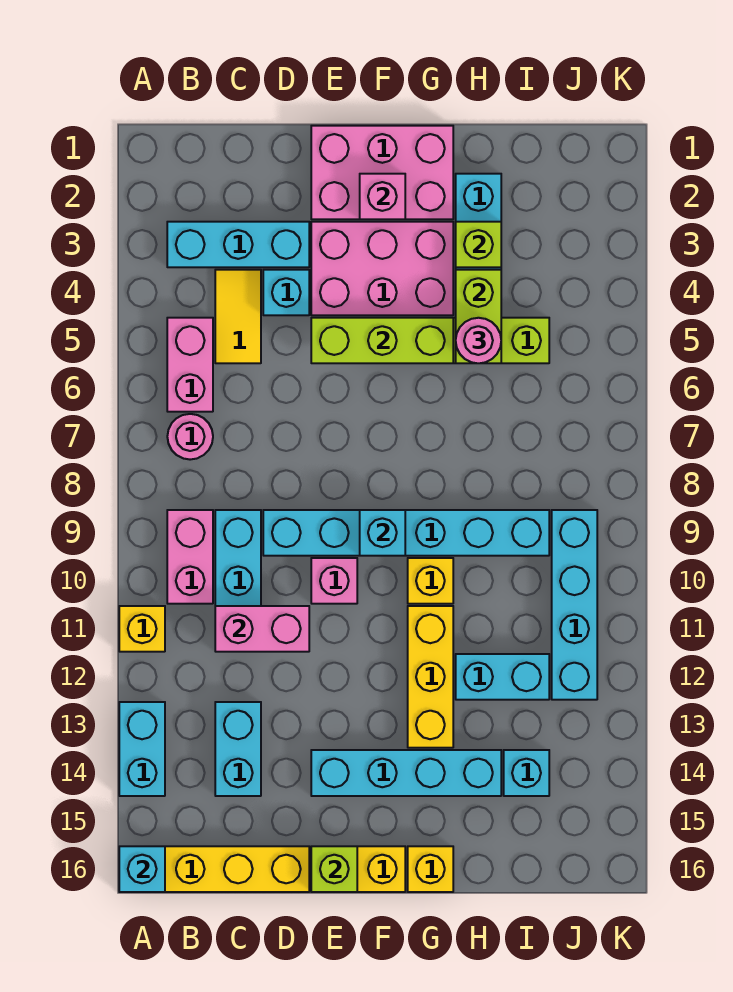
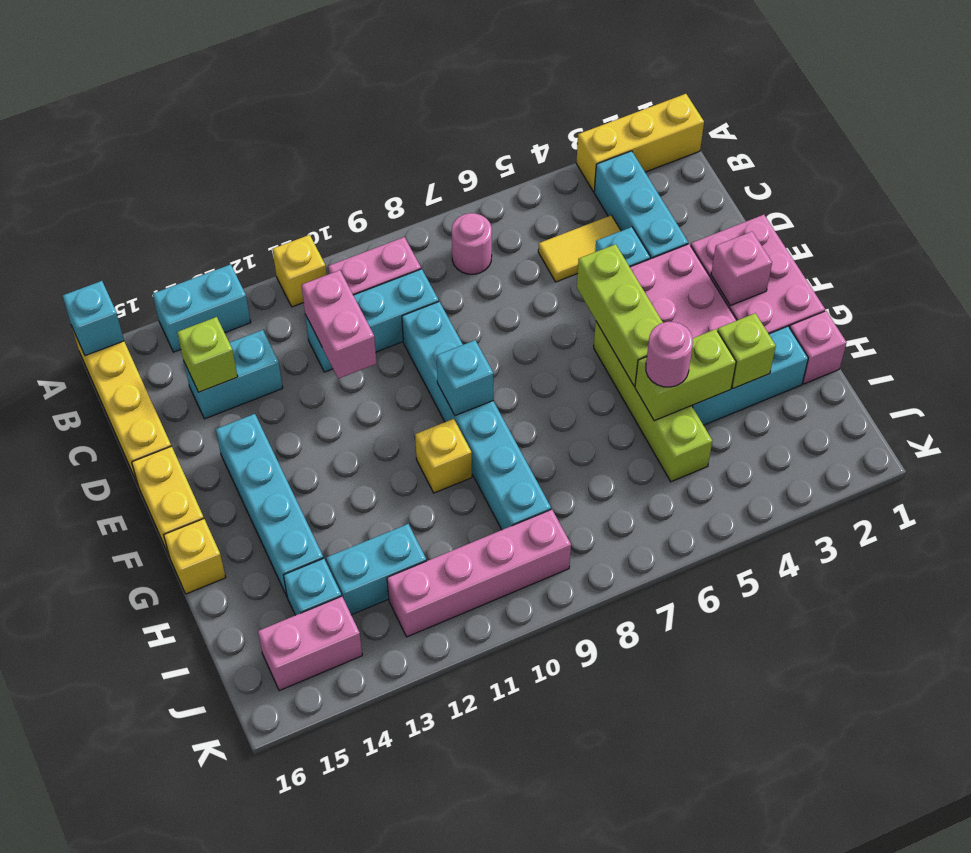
pink brick B5:B6 level 1 -> pink brick J14:J15 level 1
pink brick E10 level 1 -> pink brick H1 level 1
lime brick E16 level 2 -> lime brick C14 level 2
yellow brick G11:G13 level 1 -> yellow brick A1:A3 level 1
cyan brick H12:I12 level 1 -> cyan brick I12:I13 level 1
cyan brick J9:J12 level 1 -> pink brick J9:J12 level 1

